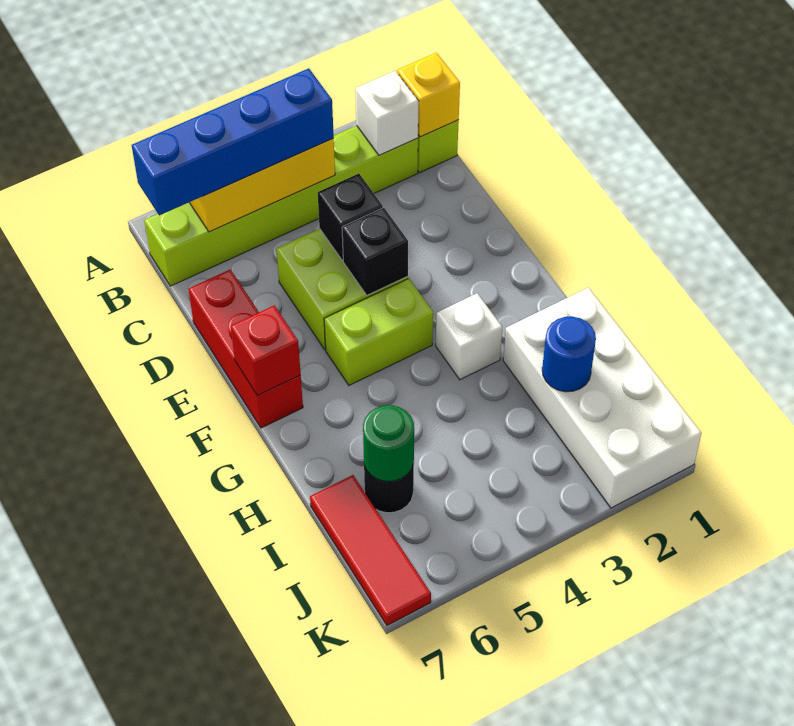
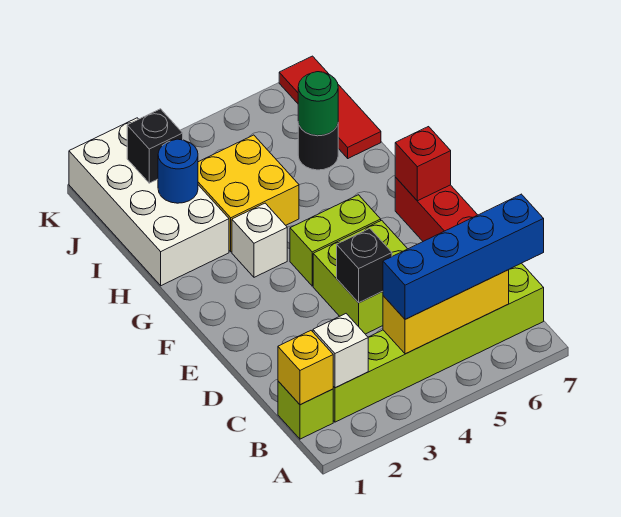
black brick E4 level 2 -> black brick J2 level 2
none -> yellow brick H3:I4 level 1

